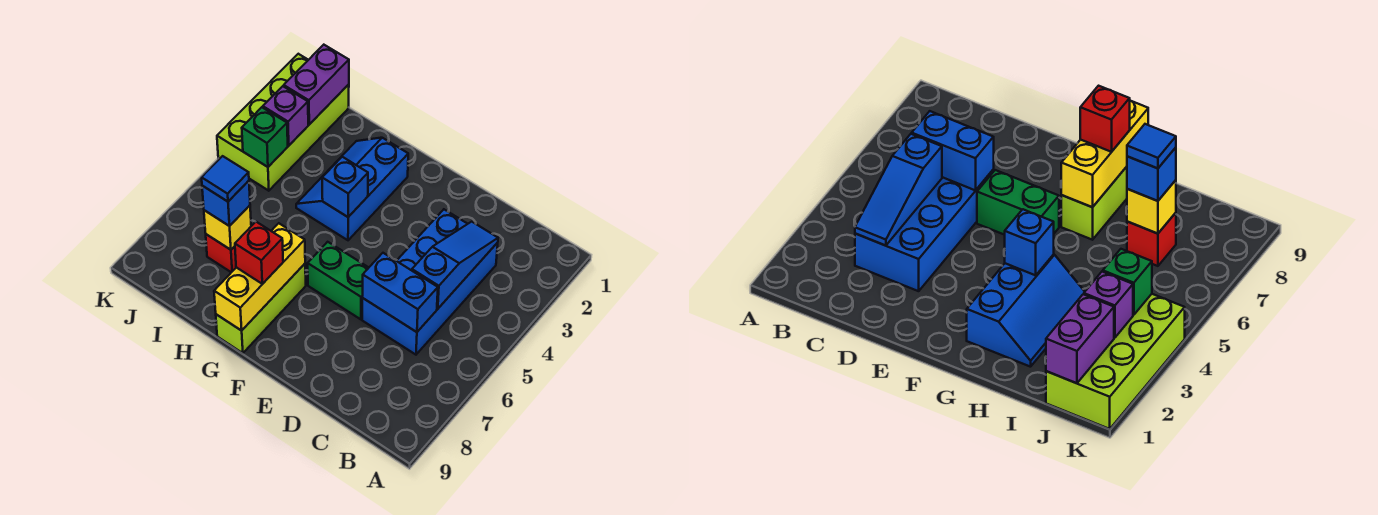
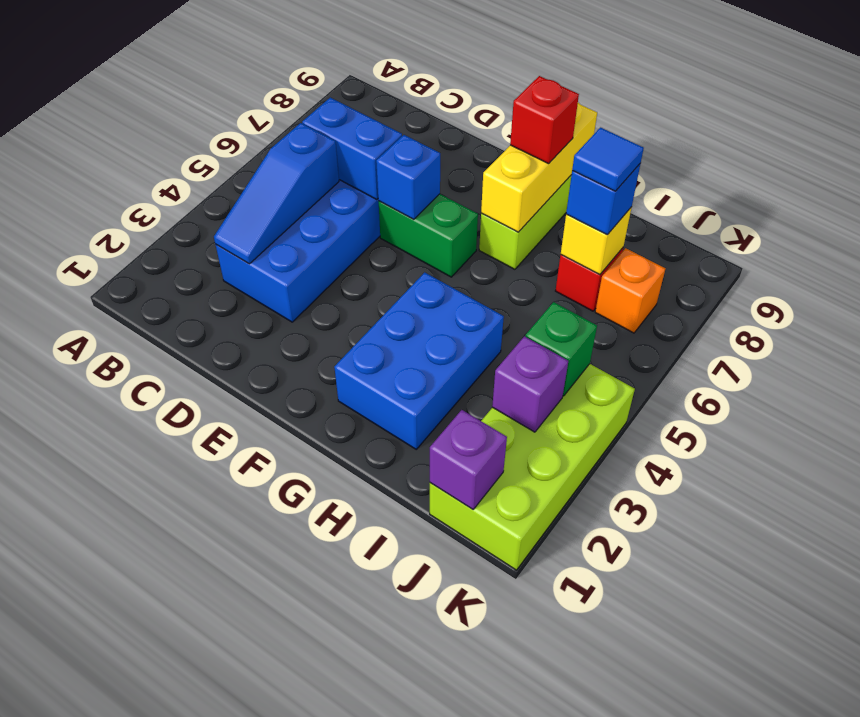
blue slope G2:H4 level 1 top G -> blue brick G2:H4 level 1
blue brick G4 level 2 -> blue brick E6 level 2
purple brick J1:J2 level 2 -> purple brick J1 level 2
none -> orange brick J7 level 1

